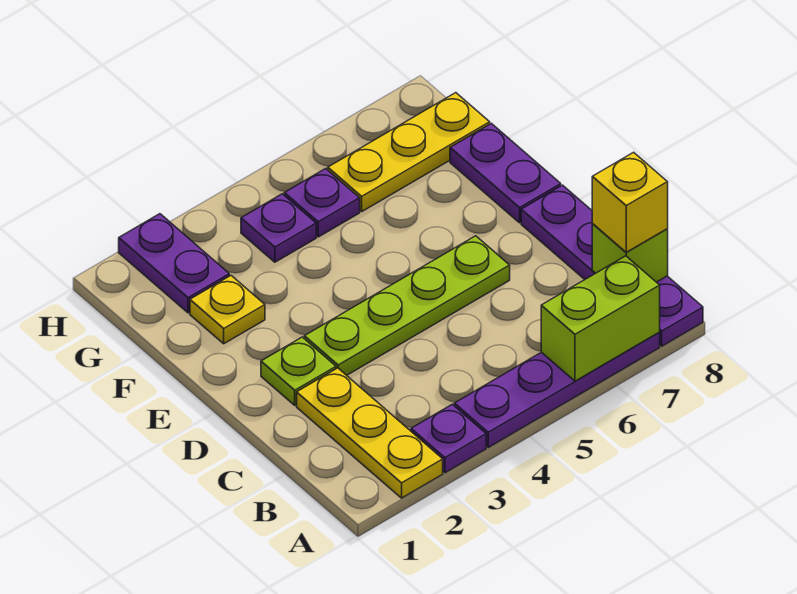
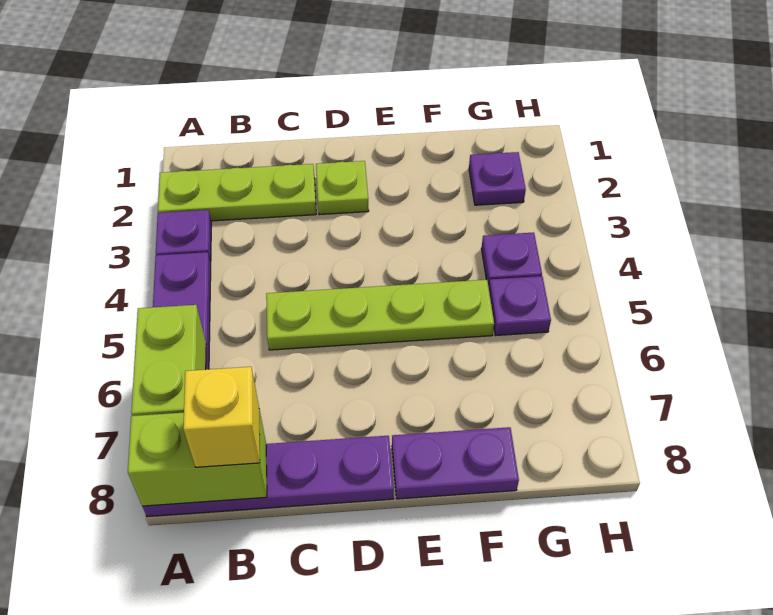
yellow plate A2:C2 level 1 -> lime plate A2:C2 level 1
lime brick B8 level 2 -> lime brick A8:B8 level 2
lime plate D3:D6 level 1 -> lime plate C5:F5 level 1
yellow plate F2 level 1 -> none
purple plate G2:H2 level 1 -> purple plate G2 level 1
yellow plate G6:G8 level 1 -> none

